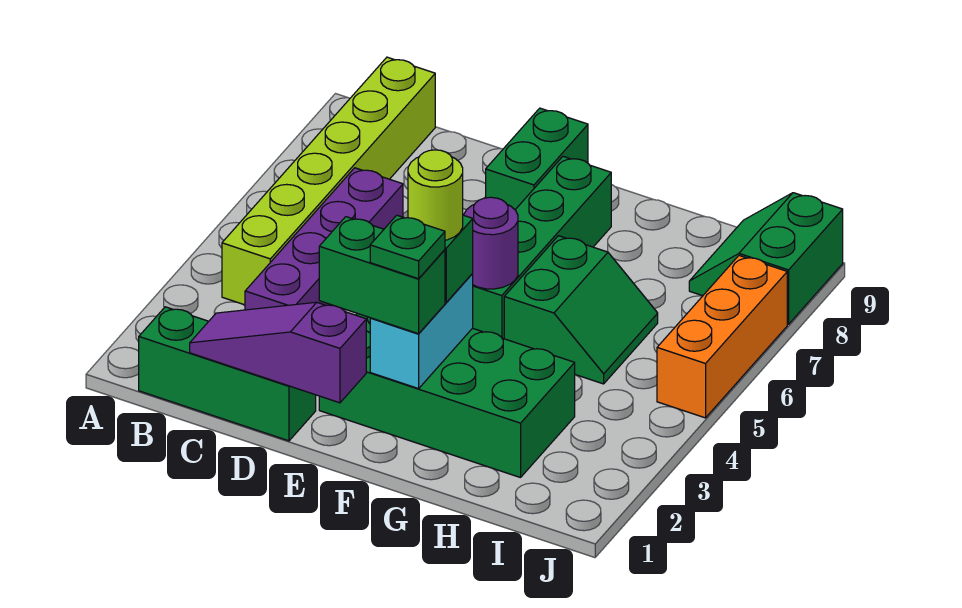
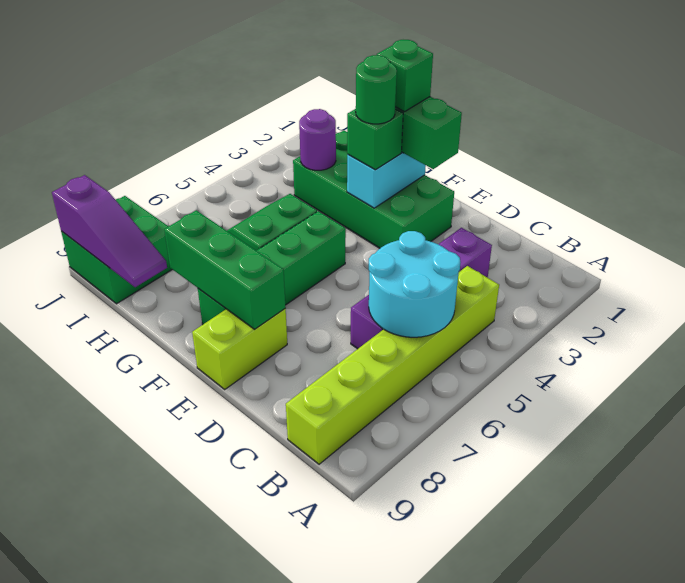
green brick B1:D1 level 1 -> green brick E8:G8 level 2
none -> cyan round brick B5:C6 level 2
purple slope C1:E1 level 2 top E -> purple slope H9:J9 level 2 top J
green brick E8:E9 level 1 -> lime brick E8:E9 level 1
green plate F2 level 4 -> green brick F2 level 4
lime round brick F3 level 4 -> green round brick F3 level 4
purple round brick F5 level 2 -> purple round brick H3 level 2
green slope I8:J9 level 1 top J -> green brick I8:J9 level 1
orange brick J5:J7 level 1 -> none

